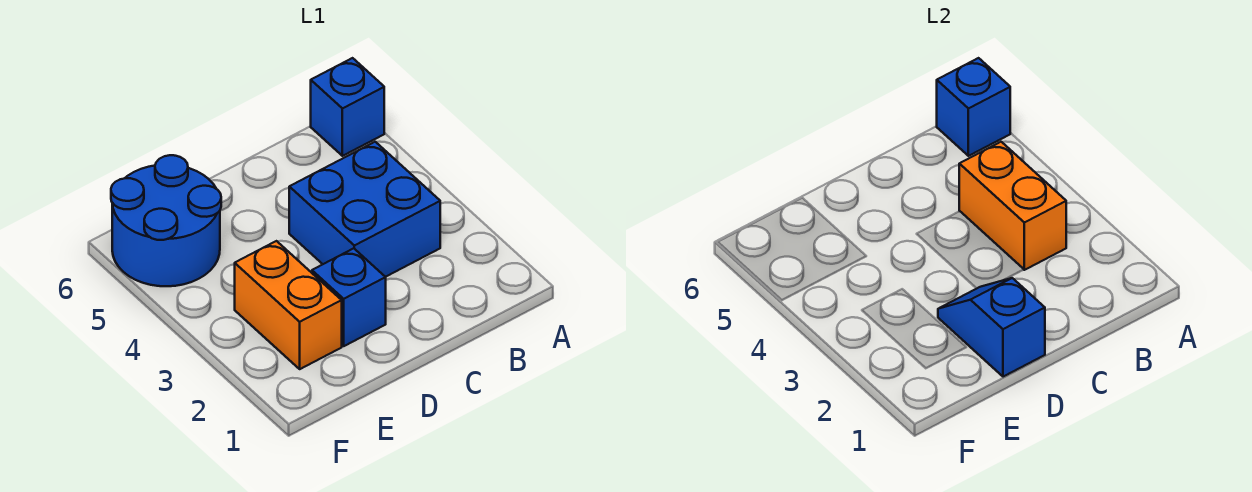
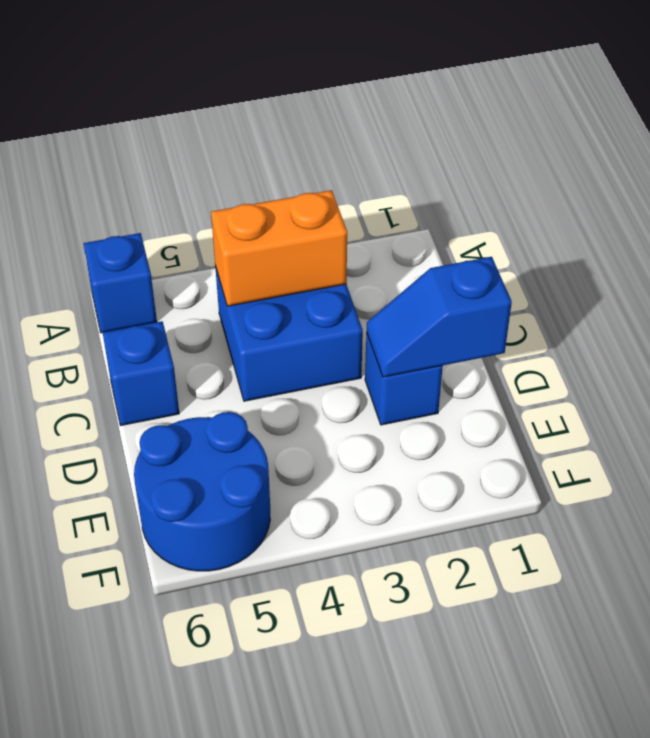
blue brick A6 level 2 -> blue brick C6 level 1
orange brick E2:E3 level 1 -> none

